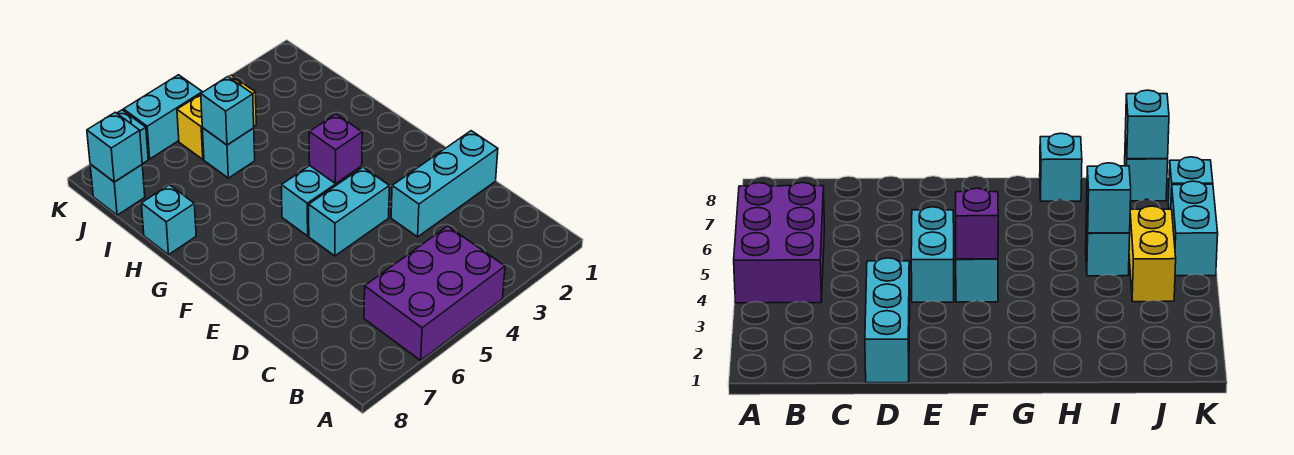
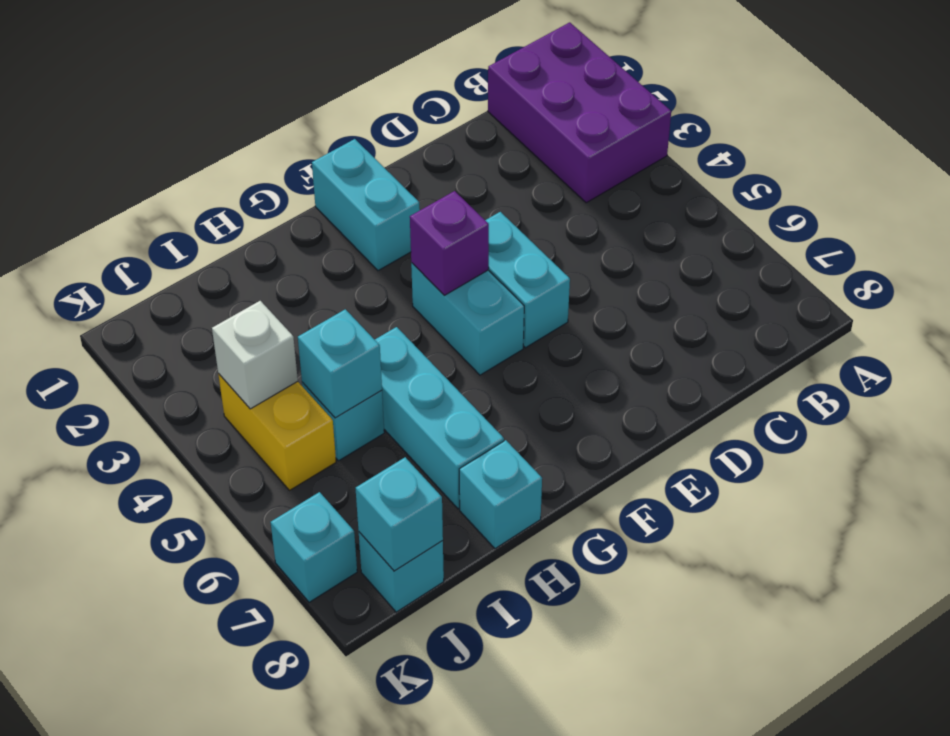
purple brick A4:B6 level 1 -> purple brick A1:B3 level 1
cyan brick D1:D3 level 1 -> cyan brick H5:H7 level 1
none -> white brick J4 level 2
cyan brick K5:K6 level 1 -> cyan brick F1:F2 level 1

